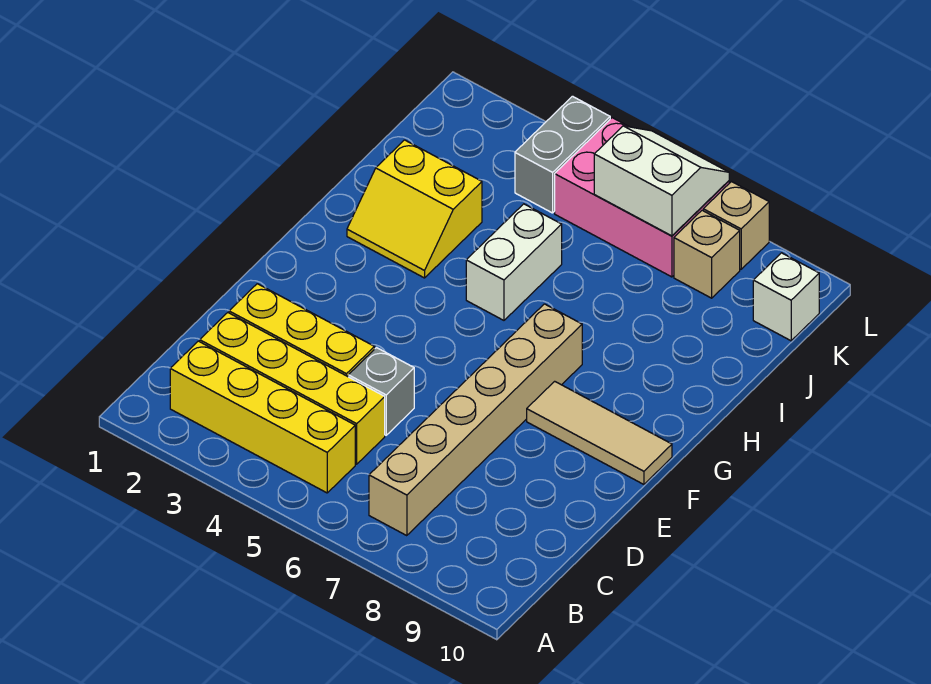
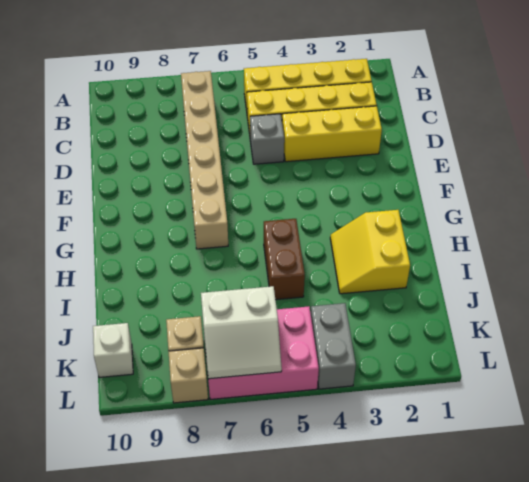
tan tile F8:F10 level 1 -> none
yellow slope H2:I3 level 1 top I -> yellow slope H2:I3 level 1 top 2
white brick H5:I5 level 1 -> brown brick H5:I5 level 1

